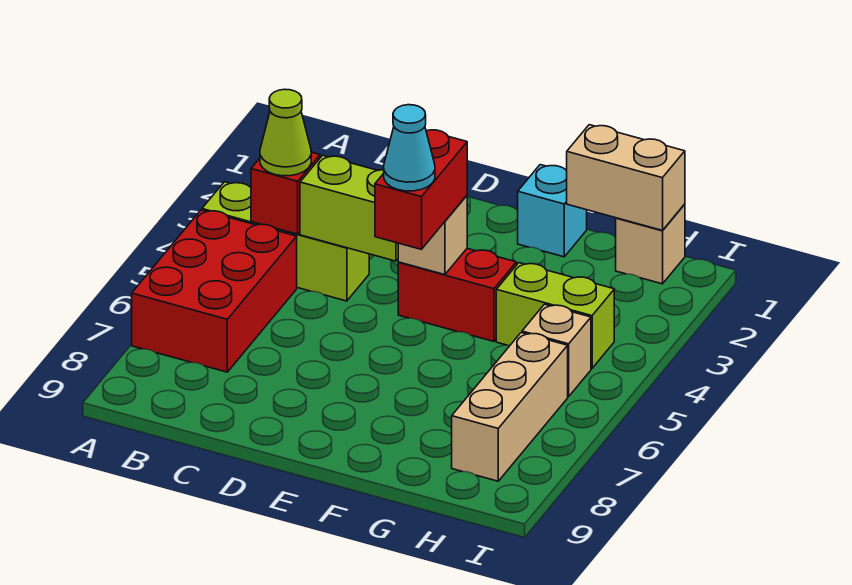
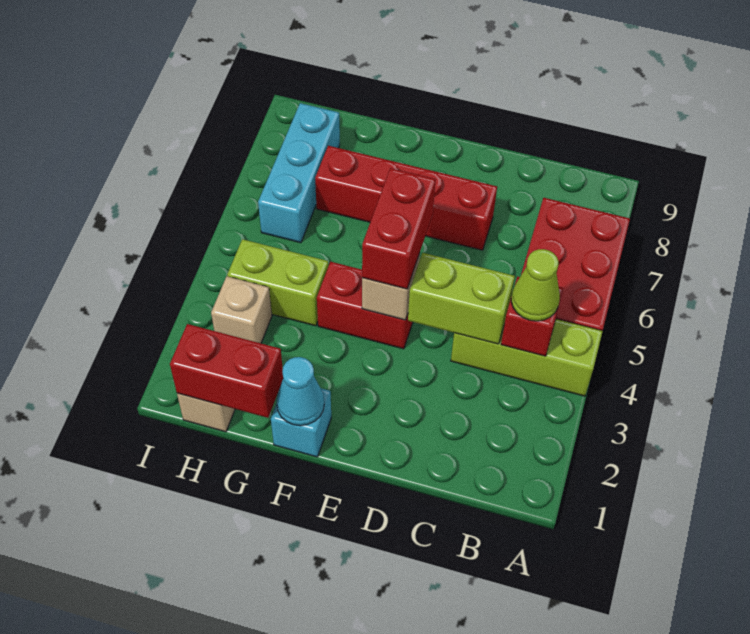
none -> red brick D7:G7 level 1
cyan cone E5 level 4 -> cyan cone F1 level 2
tan brick G1:H1 level 2 -> red brick G1:H1 level 2
tan brick H5 level 1 -> tan brick H3 level 1
tan brick H6:H8 level 1 -> cyan brick H6:H8 level 1

